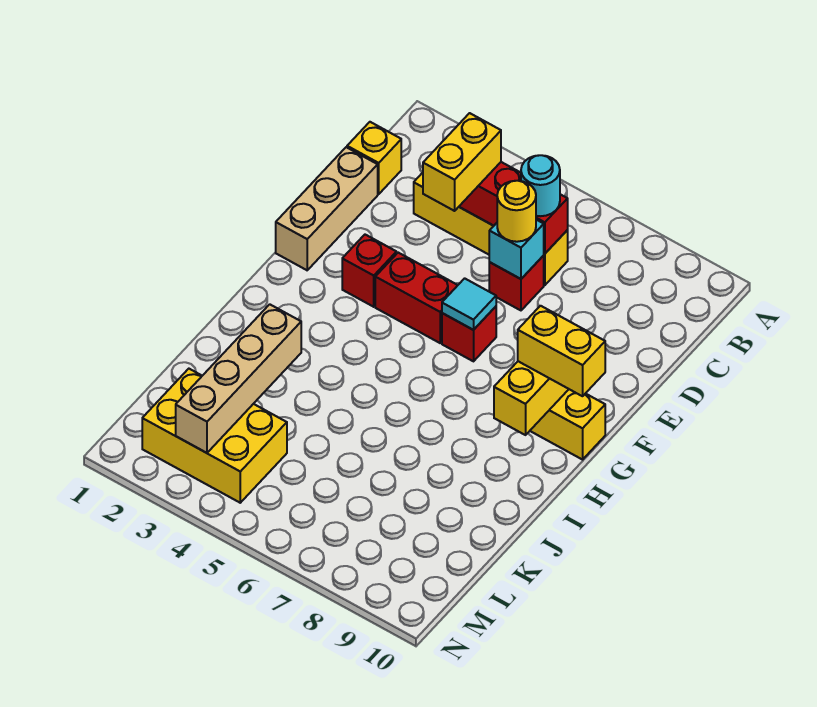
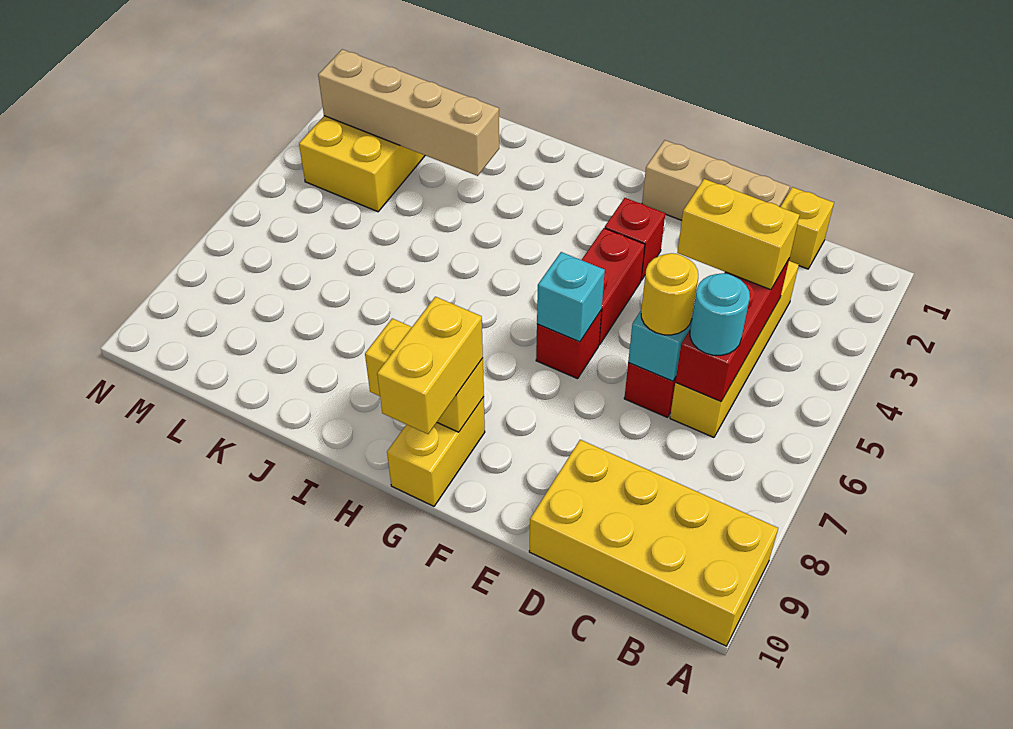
none -> yellow brick A9:D10 level 1
cyan tile F6 level 2 -> cyan brick F6 level 2

